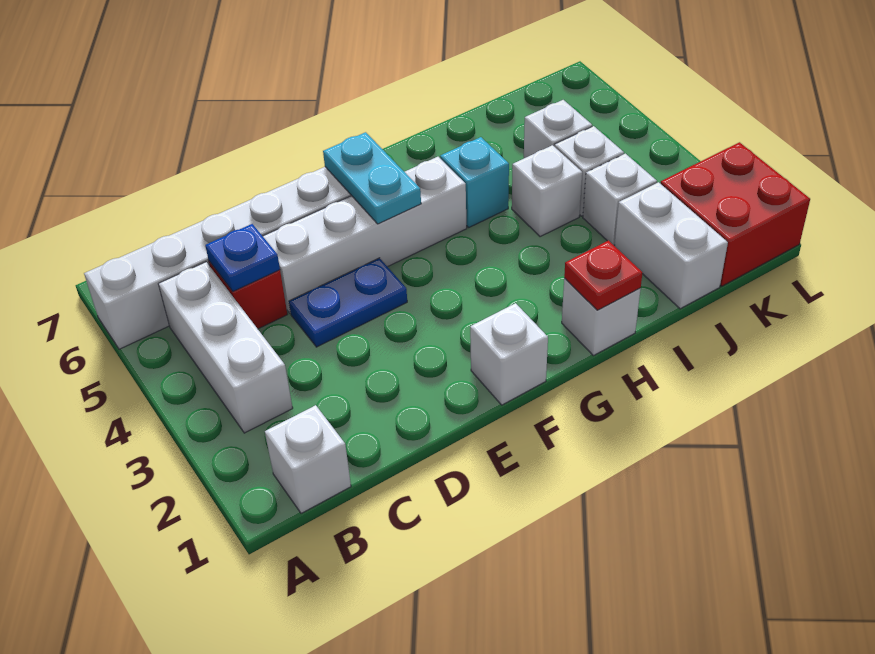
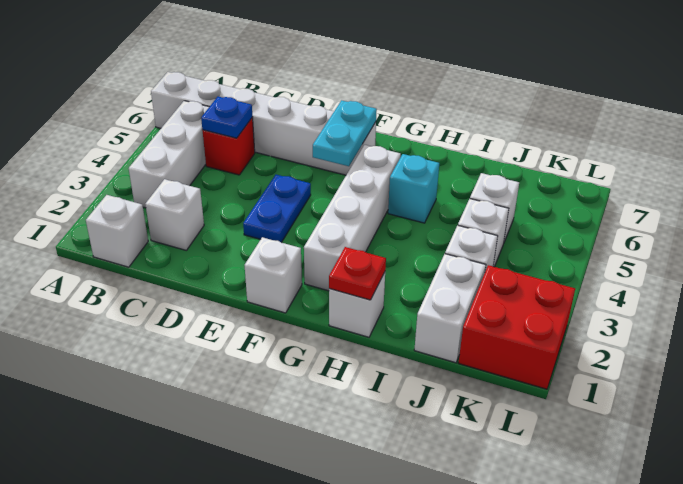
blue plate D4:E4 level 1 -> blue plate E3:E4 level 1
white brick D5:G5 level 1 -> white brick G2:G5 level 1
white brick I4 level 1 -> white brick C2 level 1

